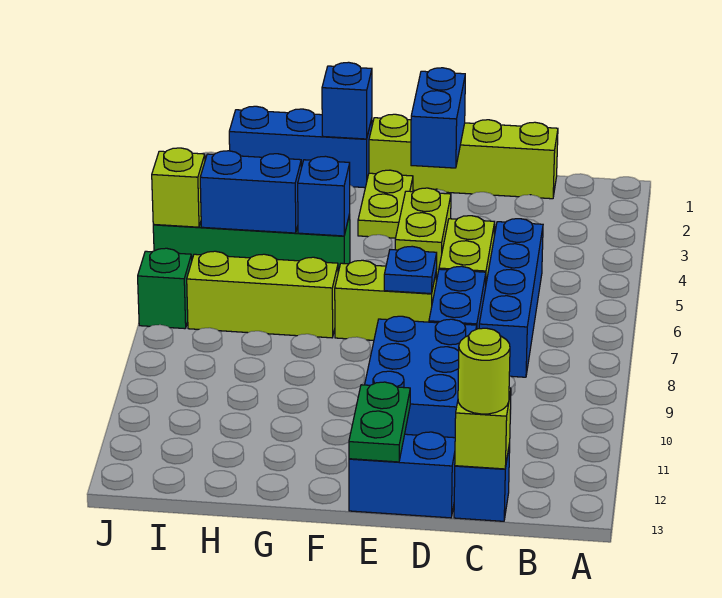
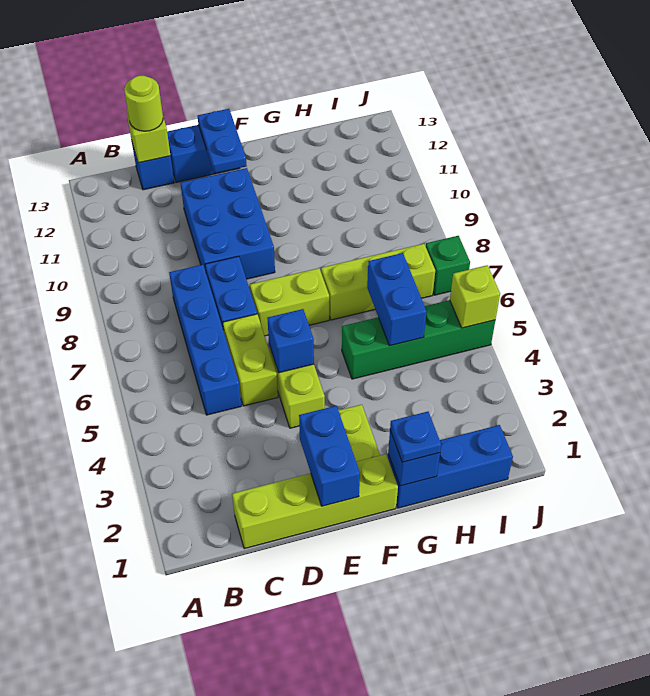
blue plate E7 level 2 -> blue plate G1 level 3
green plate E12:E13 level 2 -> blue plate E12:E13 level 2
blue brick G5 level 2 -> blue brick E5 level 2
blue brick H5:I5 level 2 -> blue brick H5:H6 level 2

